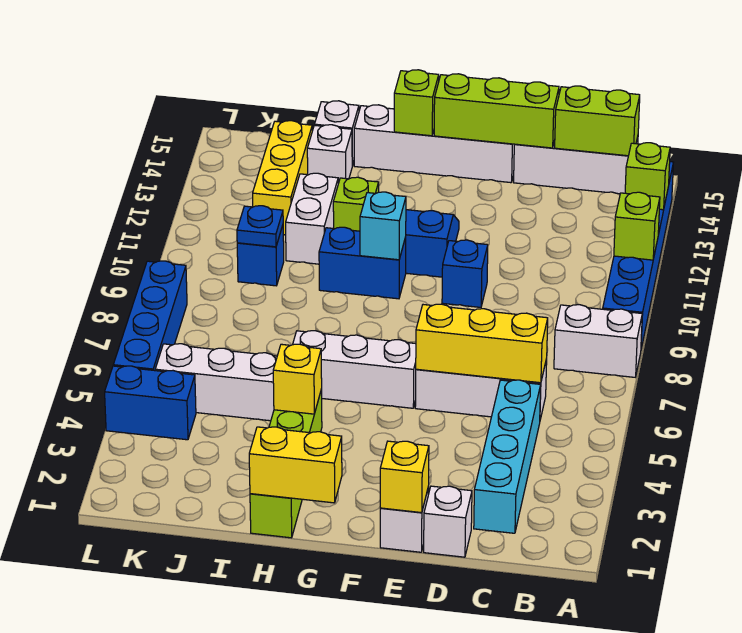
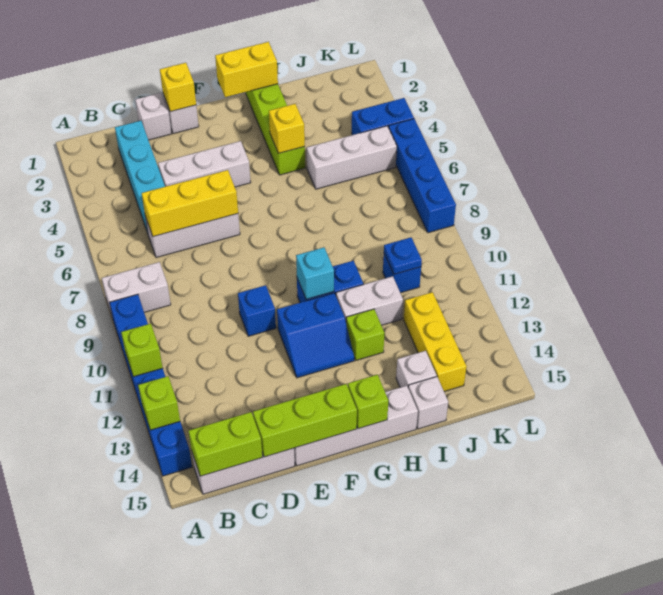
white brick F6:H6 level 1 -> white brick D4:F4 level 1
white brick I11:I12 level 1 -> white brick H11:I11 level 1

